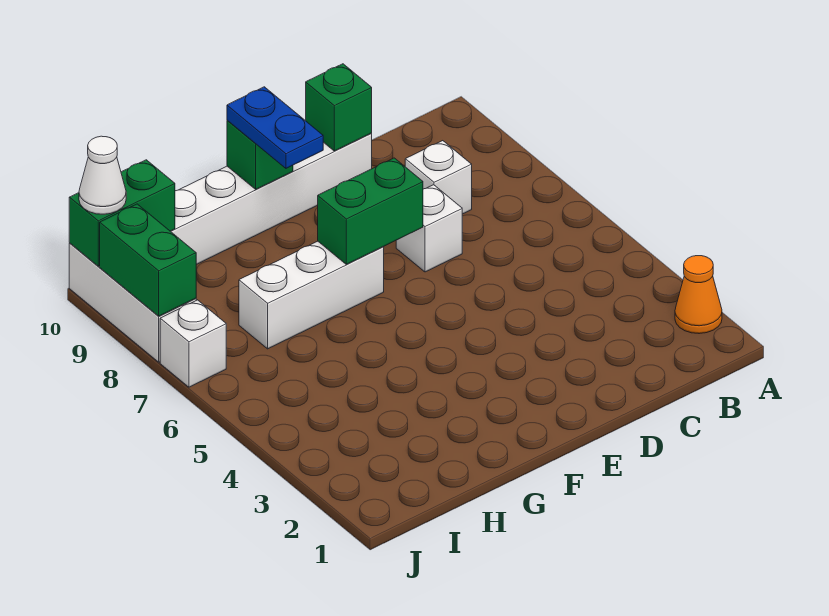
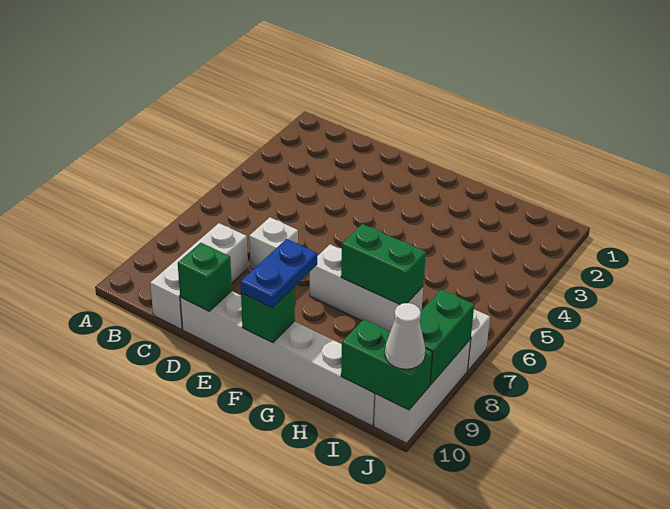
orange cone A2 level 1 -> none
white brick C8 level 1 -> white brick C8:C10 level 1
green brick E7:F7 level 2 -> green brick G7:H7 level 2

